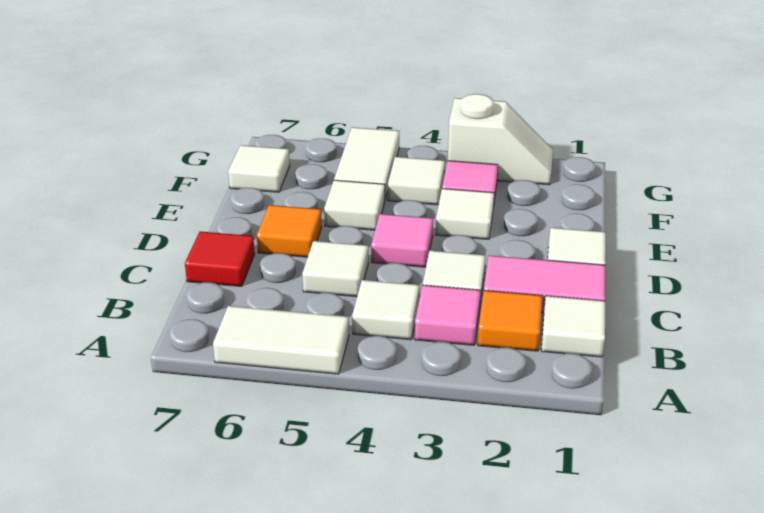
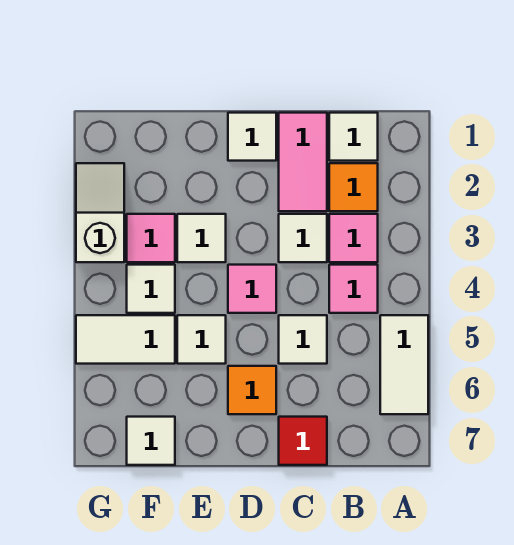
white tile B4 level 1 -> pink tile B4 level 1

